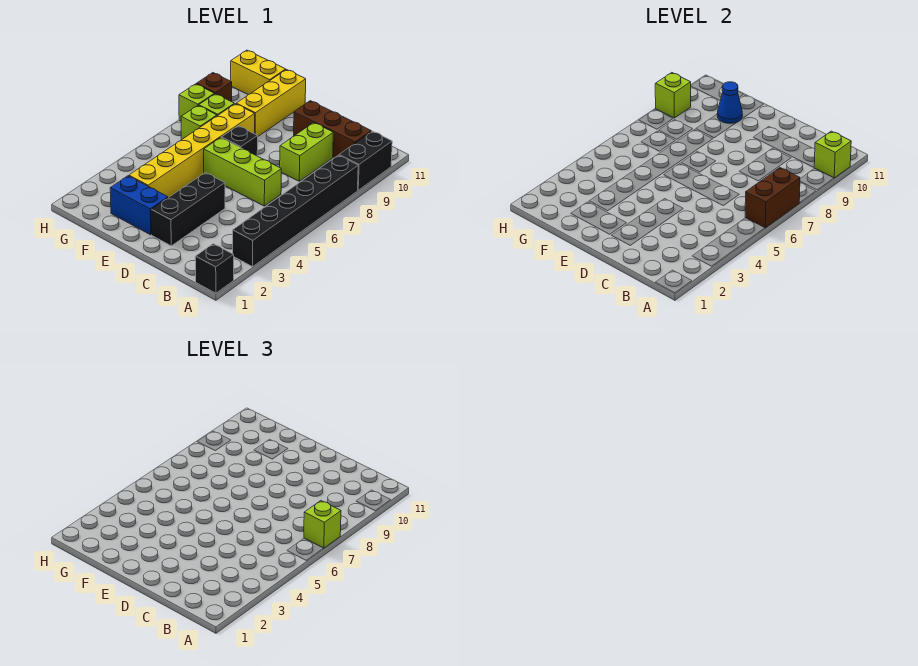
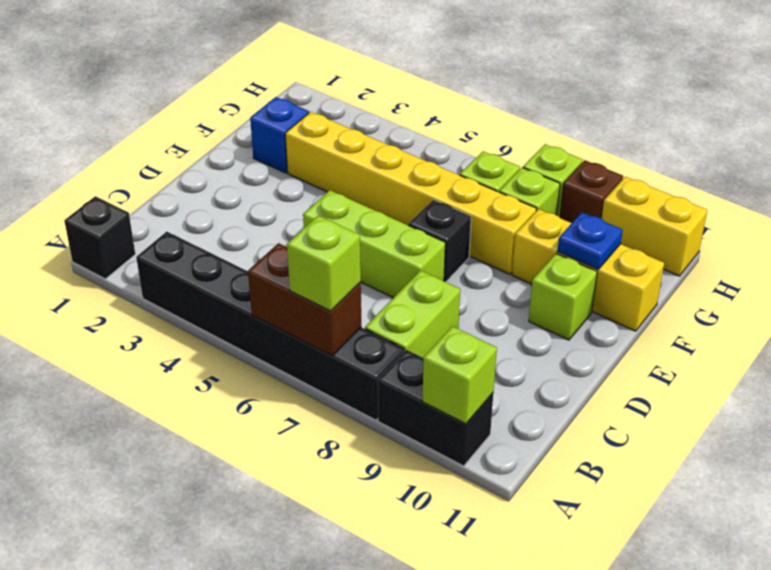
brown brick B10:D10 level 1 -> none
lime brick C6:E6 level 1 -> lime brick D5:D7 level 1
lime brick C8:C9 level 1 -> lime brick B8:C8 level 1
black brick D2:D4 level 1 -> none
blue brick E2:F2 level 1 -> blue brick F2 level 1
blue cone F10 level 2 -> blue plate F10 level 2
yellow brick G11:H11 level 1 -> yellow brick H10:H11 level 1
lime brick H9 level 2 -> lime brick E10 level 1

